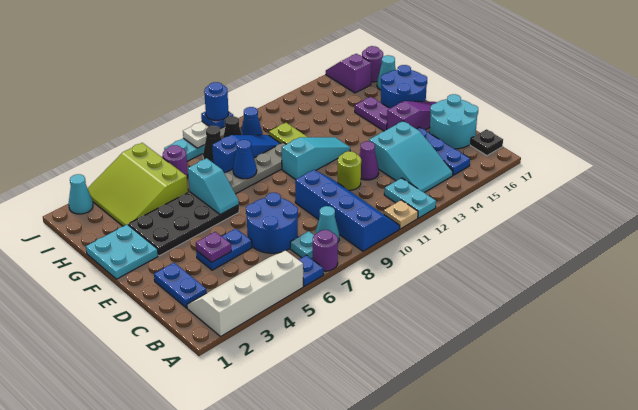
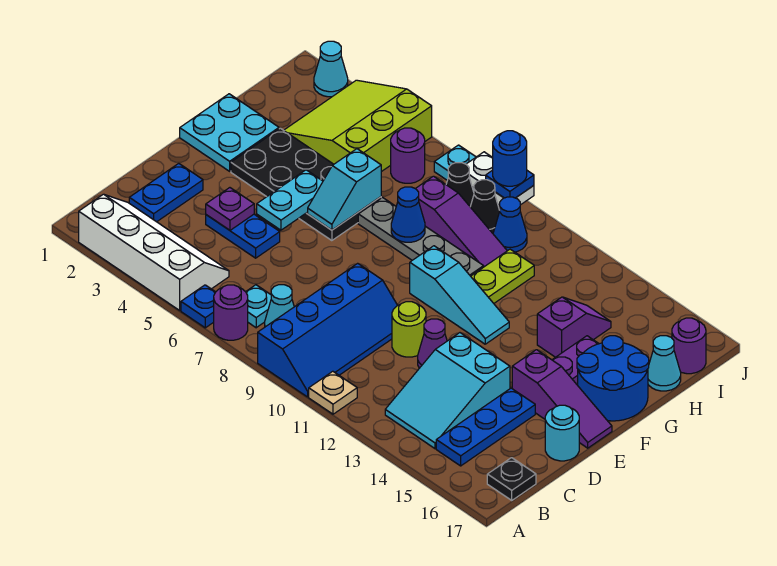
cyan plate A12:B12 level 1 -> cyan plate E5:F5 level 2
blue round brick C6:D7 level 1 -> none
cyan round brick C16:D17 level 1 -> cyan round brick D17 level 1
blue slope H8:H10 level 1 top 8 -> purple slope H8:H10 level 1 top 8
purple slope I16:J16 level 1 top I -> purple slope G14:H14 level 1 top G

